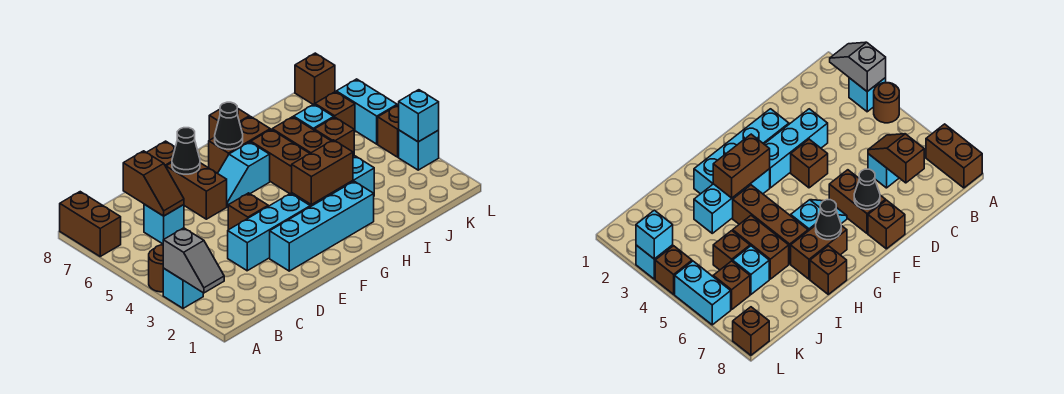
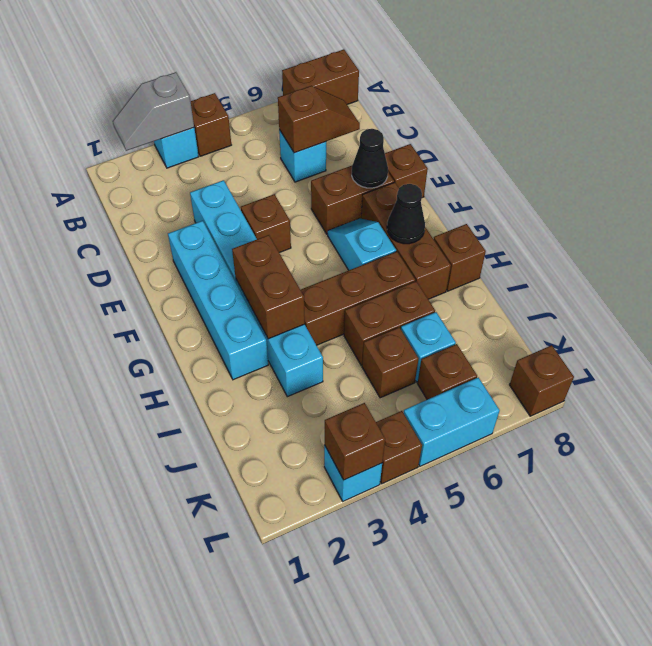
brown round brick A4 level 1 -> brown brick A4 level 1
brown slope C6:C7 level 2 top 7 -> brown slope C6:C7 level 2 top 6
brown brick G7:H7 level 1 -> brown brick F7:H7 level 1
cyan brick L3 level 2 -> brown brick L3 level 2

